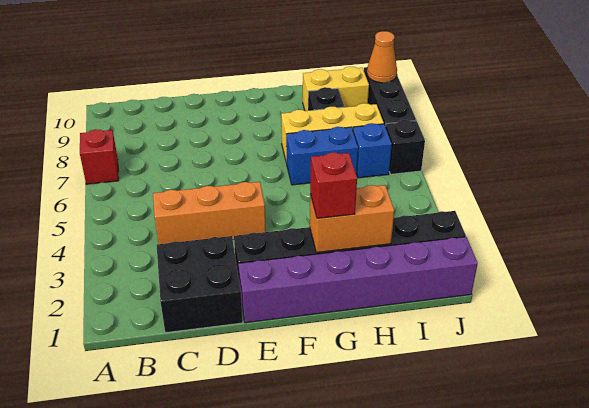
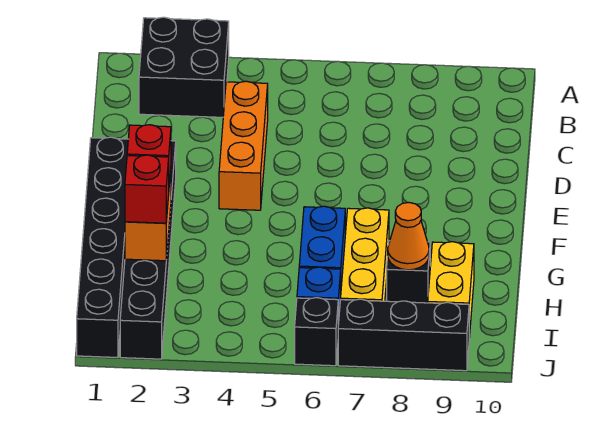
red brick A7 level 1 -> red brick H2 level 3
black brick C1:D2 level 1 -> black brick A2:B3 level 1
purple brick E1:J1 level 1 -> black brick E1:J1 level 1
orange cone J9 level 2 -> orange cone H8 level 2

